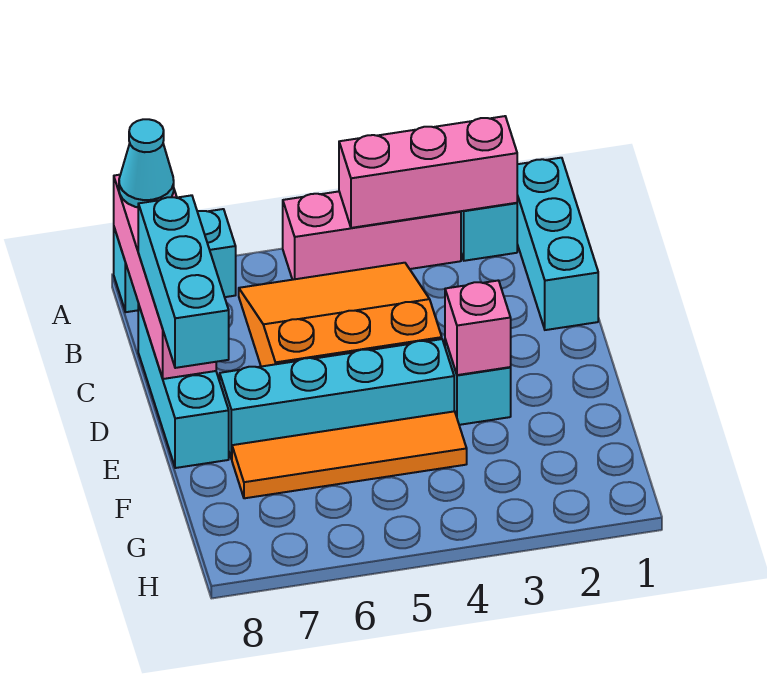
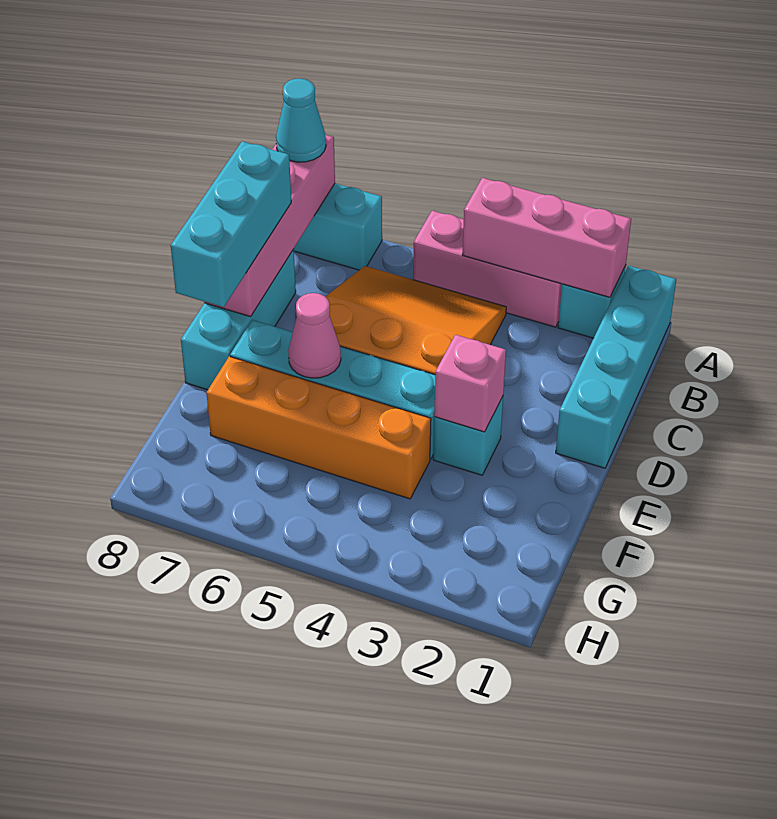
cyan brick A1:C1 level 1 -> cyan brick A1:D1 level 1
none -> pink cone E6 level 2
orange tile F4:F7 level 1 -> orange brick F4:F7 level 1

